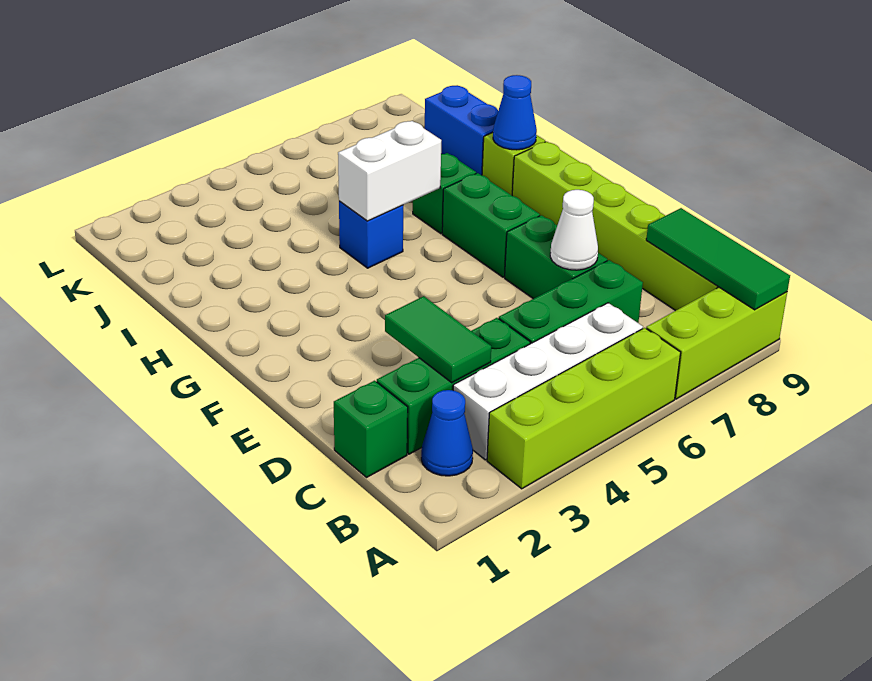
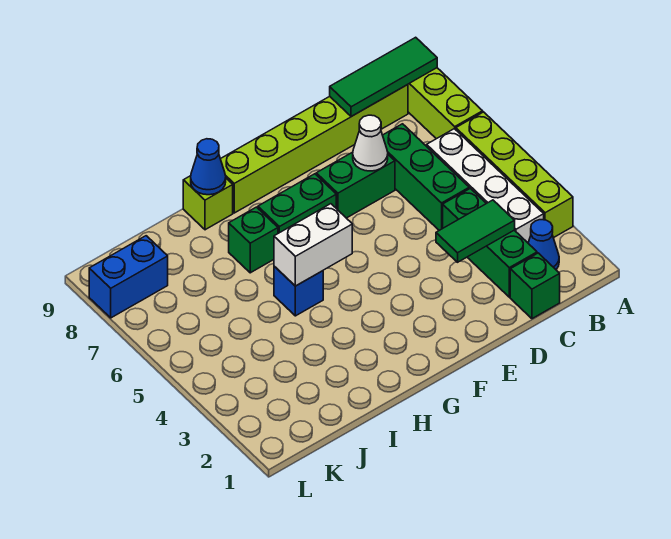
white brick H5:H6 level 2 -> white brick G5:H5 level 2
blue brick I9:J9 level 1 -> blue brick K8:L8 level 1

